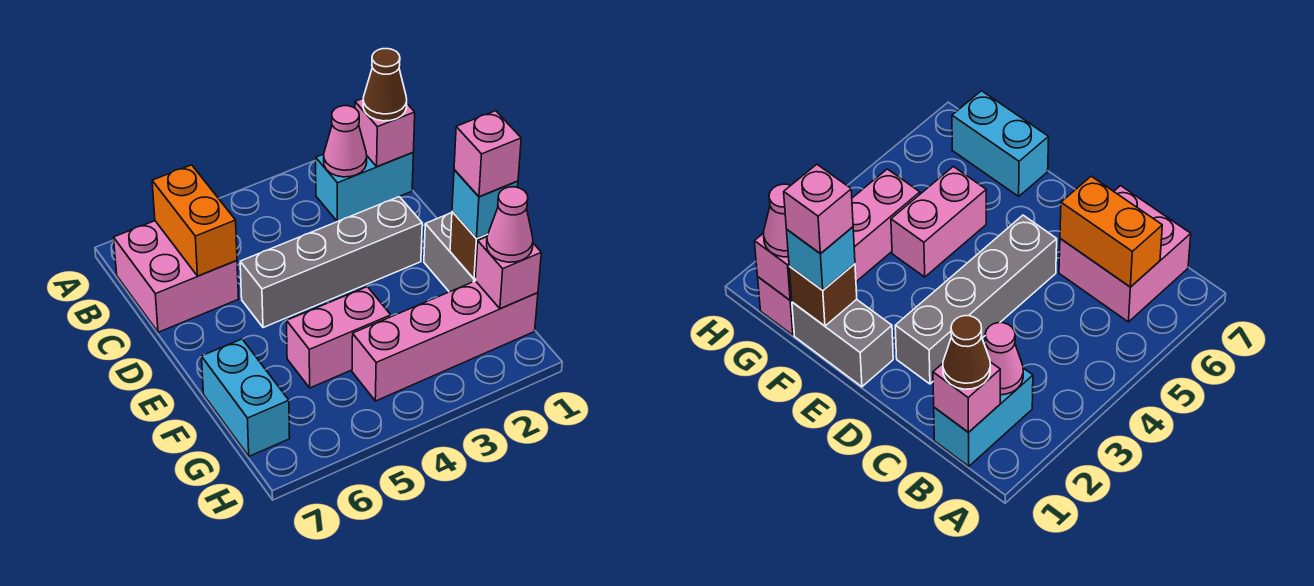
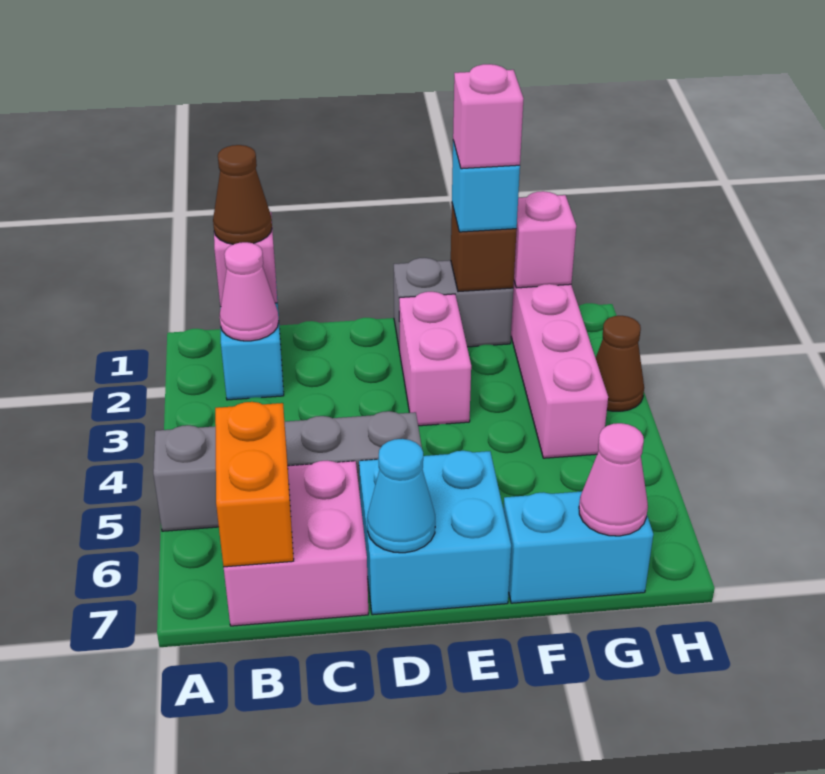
orange brick B6:C6 level 2 -> orange brick B6:B7 level 2
grey brick D2:D5 level 1 -> grey brick A5:D5 level 1
none -> cyan brick D6:E7 level 1
none -> cyan cone D7 level 2
pink brick F4:F5 level 1 -> pink brick E2:E3 level 1
pink cone G1 level 3 -> pink cone G7 level 2
none -> brown cone H3 level 1

